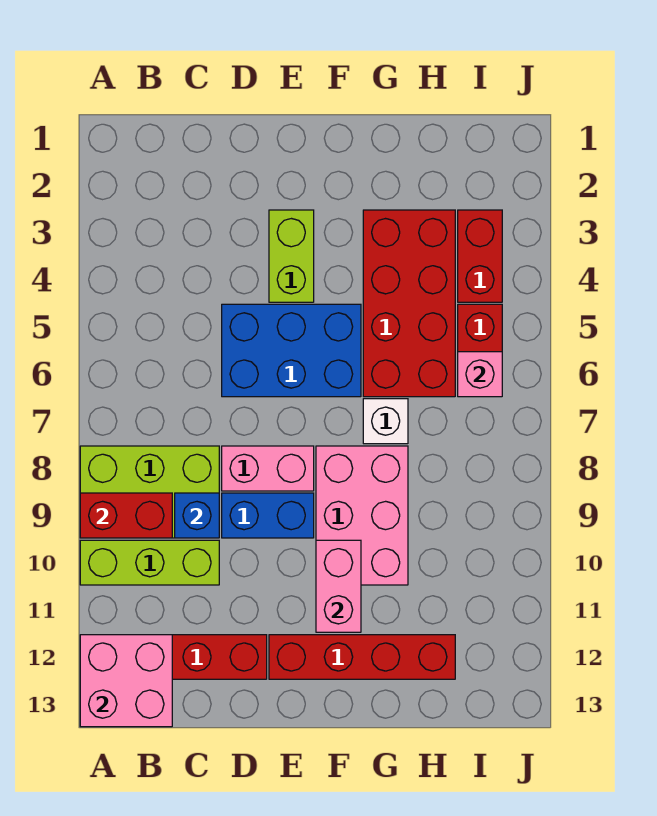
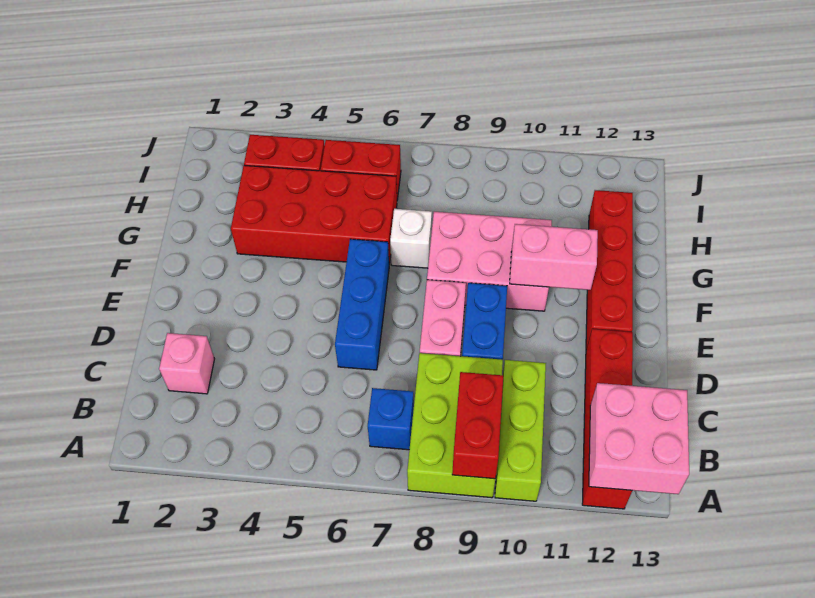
blue brick C9 level 2 -> blue brick B7 level 1
blue brick D5:F6 level 1 -> blue brick D6:F6 level 1
lime brick E3:E4 level 1 -> none
pink brick I6 level 2 -> pink brick C2 level 1

